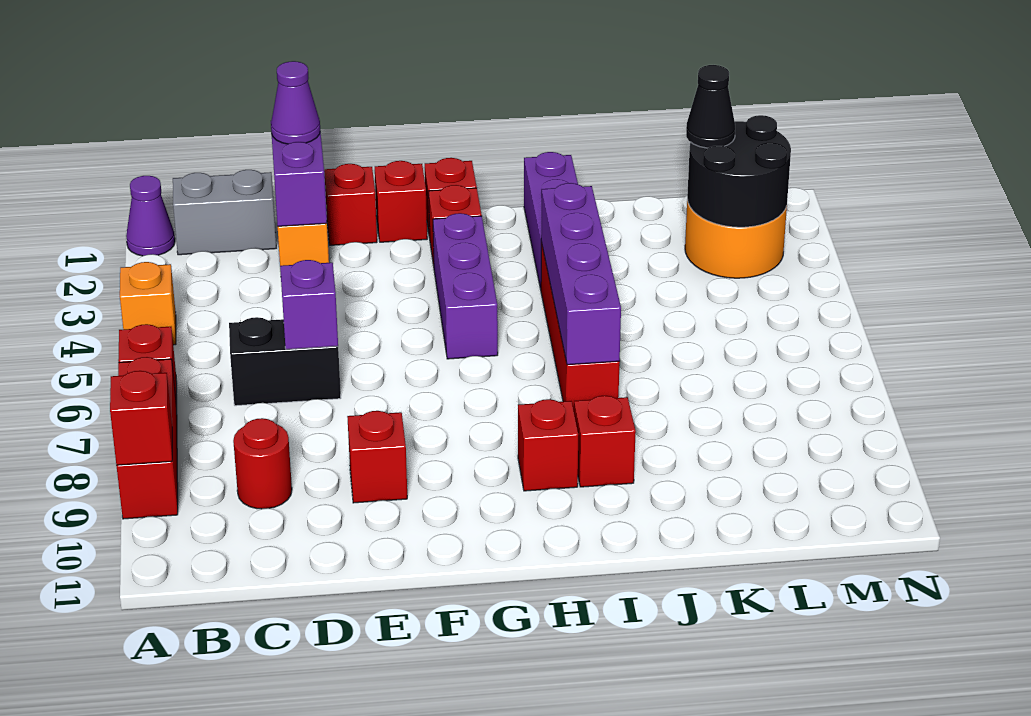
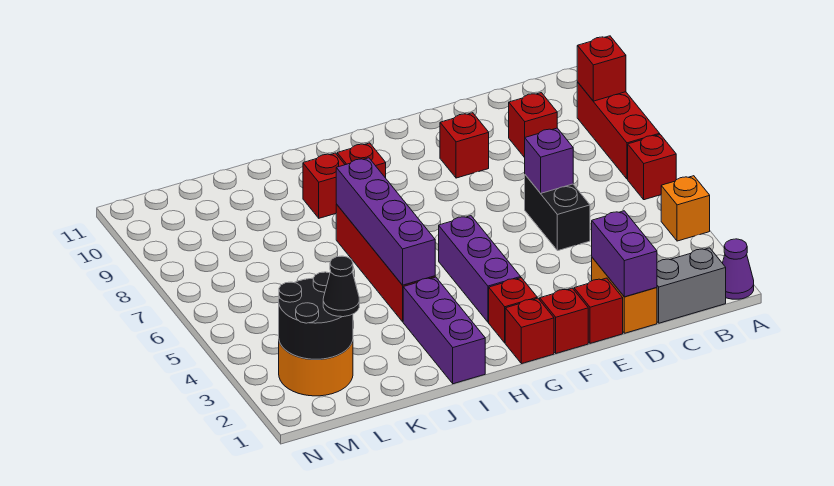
black brick C6:D6 level 1 -> black brick D5:D6 level 1
red round brick C9 level 1 -> red brick C9 level 1
purple cone D1 level 3 -> none

